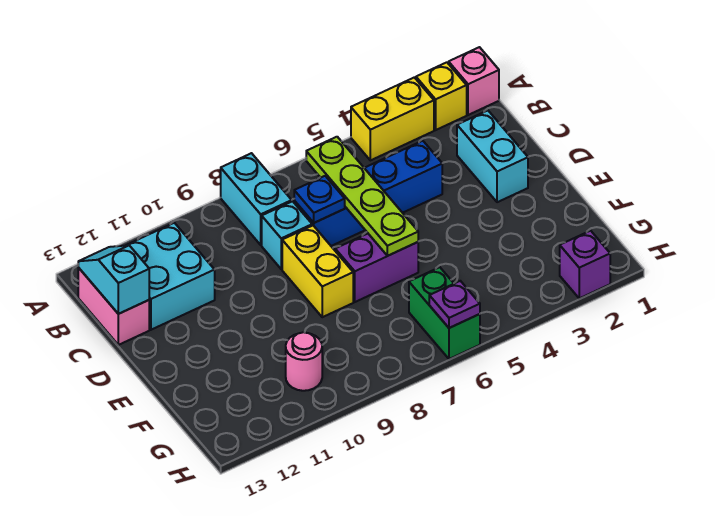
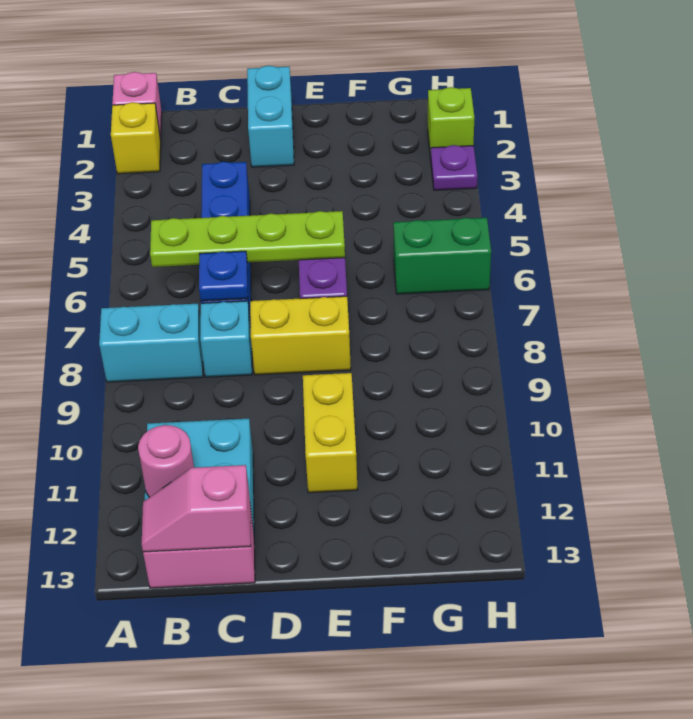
yellow brick A3:A4 level 1 -> yellow brick E10:E11 level 1
cyan slope B13:C13 level 2 top C -> pink slope B13:C13 level 2 top C
cyan brick C2:D2 level 1 -> cyan brick D1:D2 level 1
pink round brick G10 level 1 -> pink round brick B12 level 2
purple brick H2 level 1 -> lime brick H2 level 1
purple plate H6 level 2 -> purple plate H3 level 1

